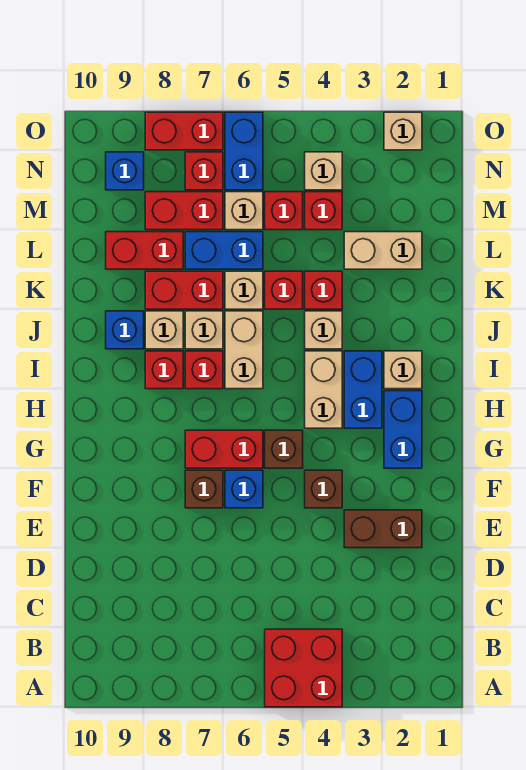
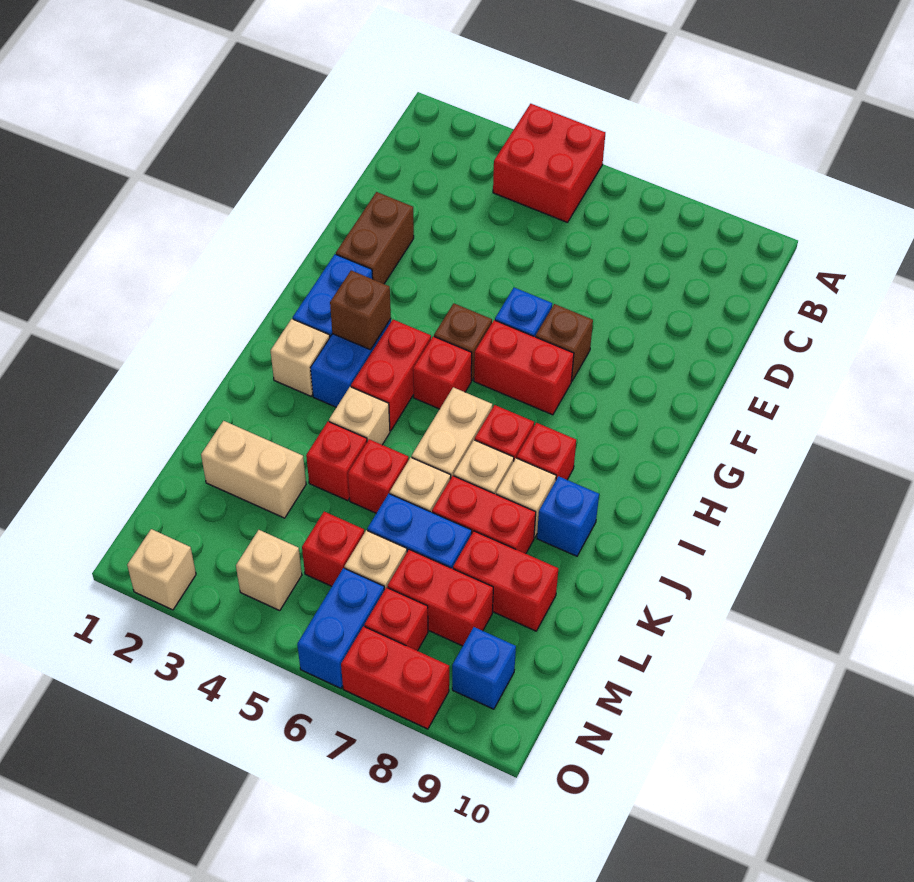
brown brick E2:E3 level 1 -> brown brick E2:F2 level 1
brown brick F4 level 1 -> brown brick H3 level 2
tan brick H4:I4 level 1 -> red brick H4:I4 level 1
red brick M4 level 1 -> red brick H5 level 1

